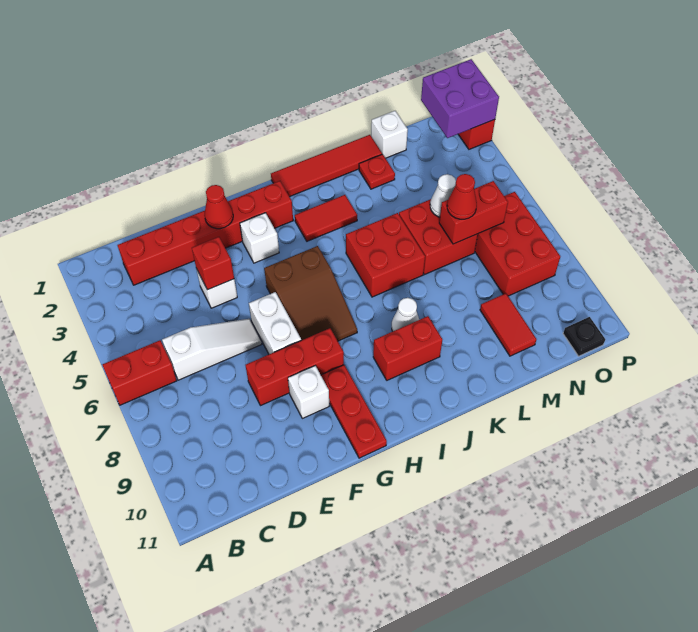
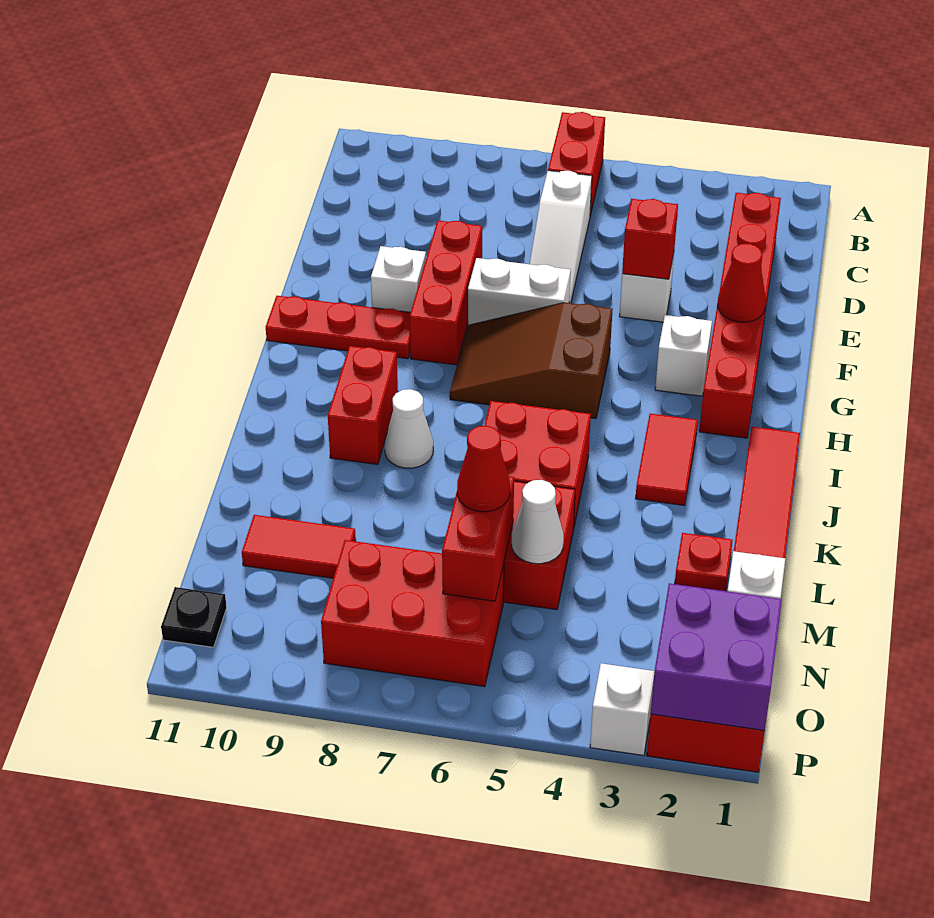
none -> white brick P3 level 1

